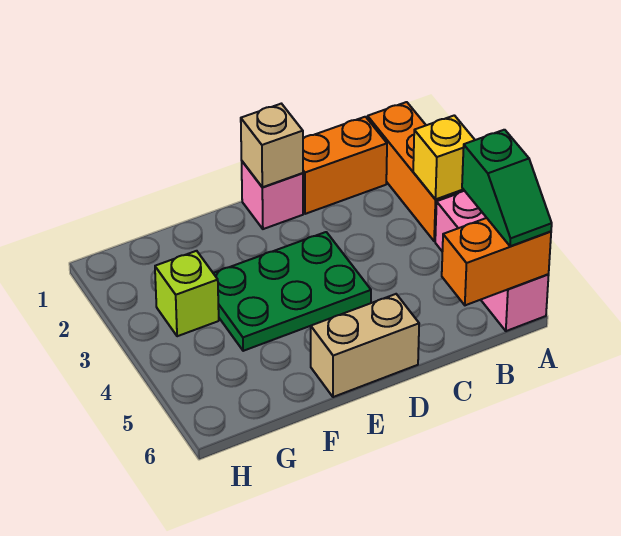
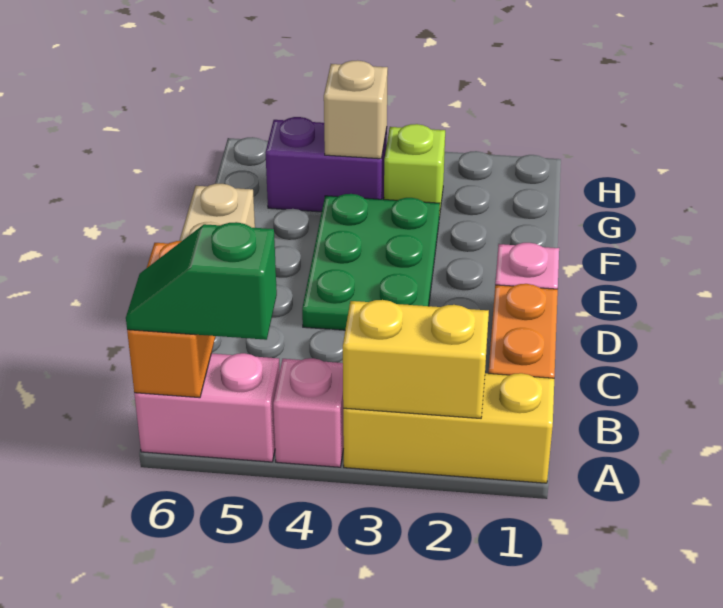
orange brick A1:A3 level 1 -> yellow brick A1:A3 level 1
yellow brick A3 level 2 -> yellow brick A2:A3 level 2
tan brick D1 level 2 -> tan brick G4 level 2
none -> purple brick G4:G5 level 1

